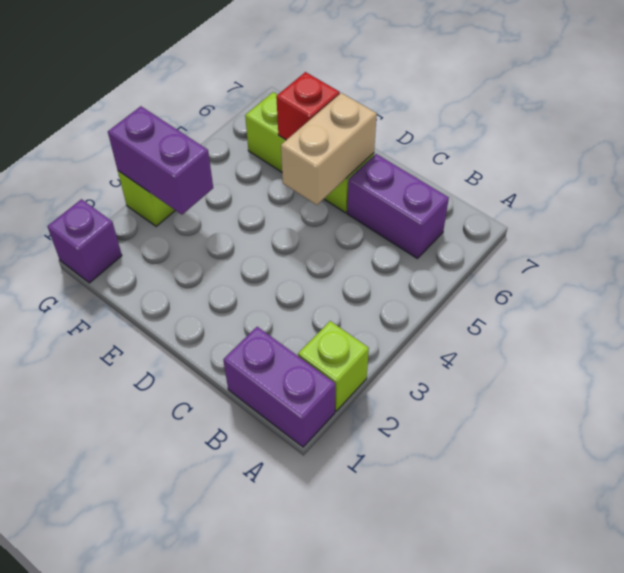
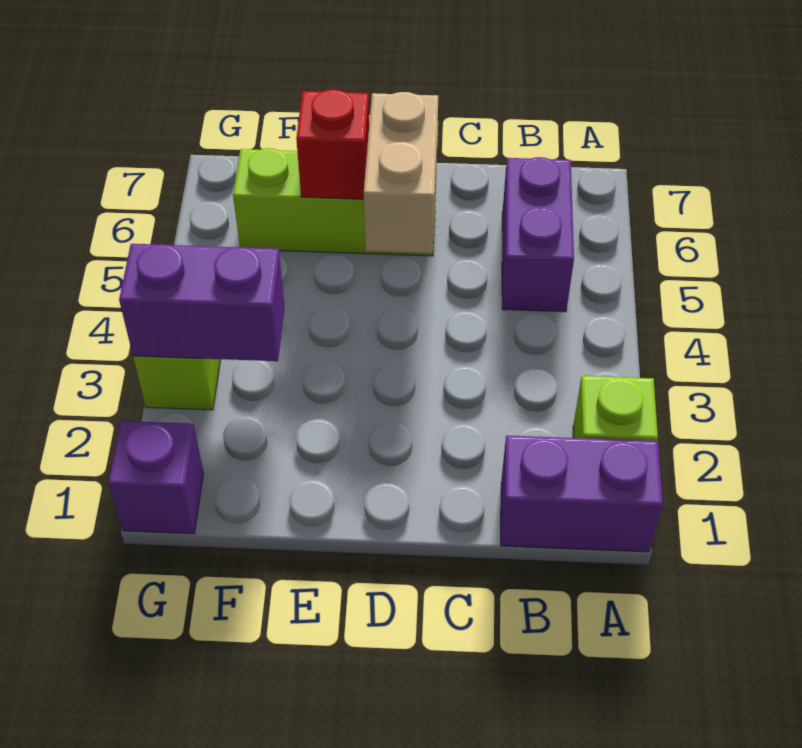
purple brick B6:C6 level 1 -> purple brick B5:B6 level 1

